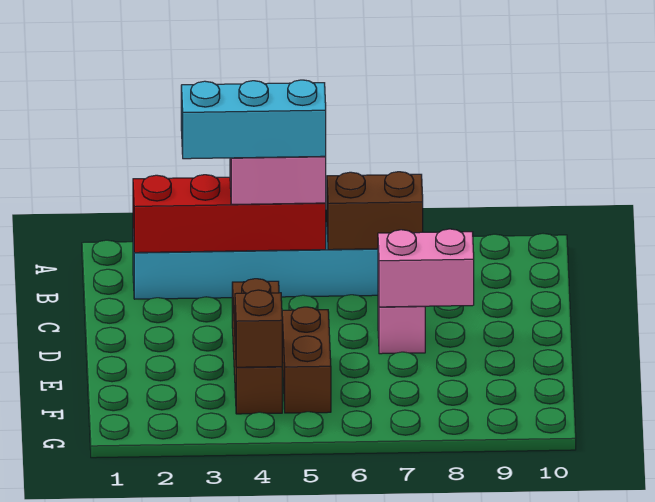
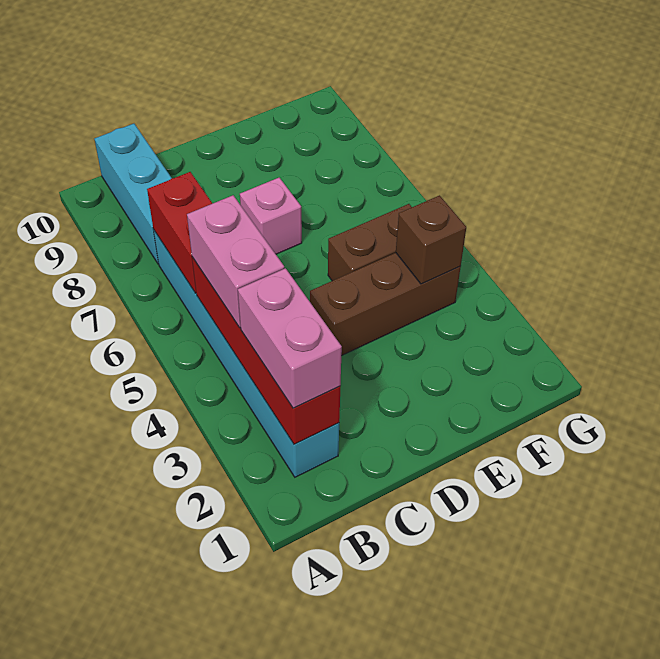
cyan brick B3:B5 level 4 -> cyan brick B8:B10 level 1
brown brick B6:B7 level 2 -> red brick B6:B7 level 2
pink brick D7:D8 level 2 -> pink brick B2:B3 level 3

